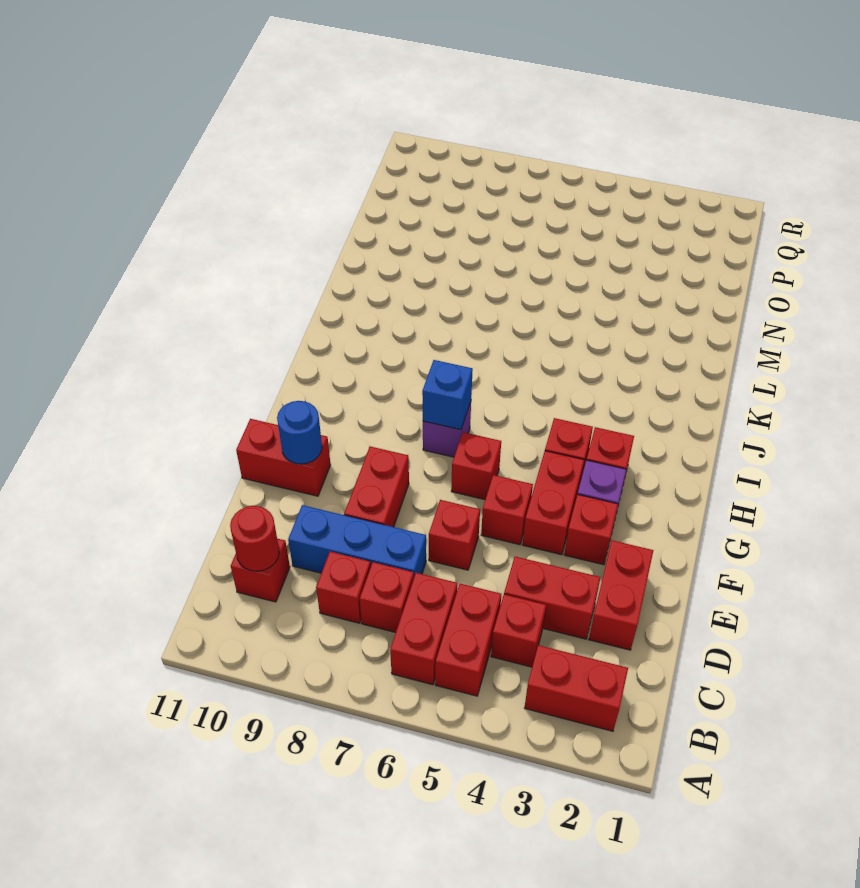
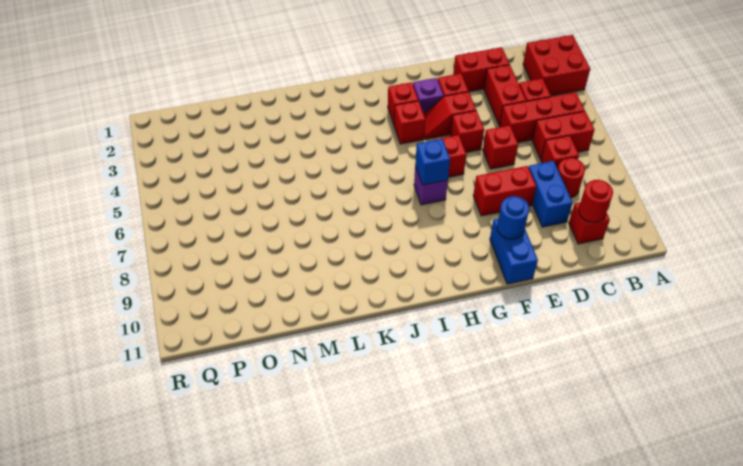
red brick B2:B3 level 1 -> red brick A2:B3 level 1
red brick B5:C5 level 1 -> red brick B5:D5 level 1
red brick C8 level 1 -> red round brick C8 level 1
blue brick D7:D9 level 1 -> blue brick D8:D9 level 1
red brick F4:G4 level 1 -> red slope F4:G4 level 1 top F
red brick F10:F11 level 1 -> blue brick F10:F11 level 1

